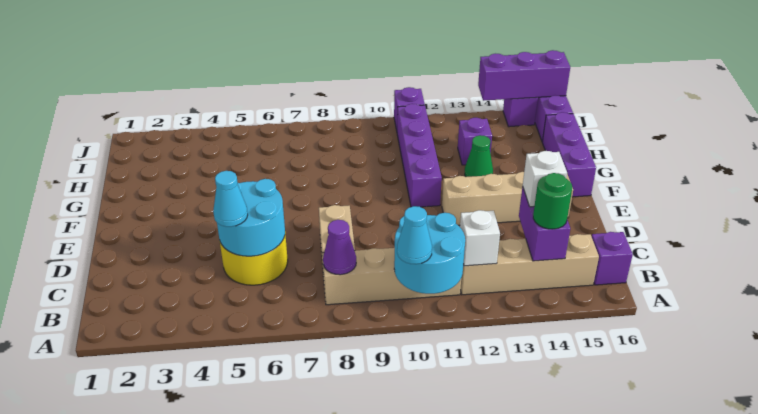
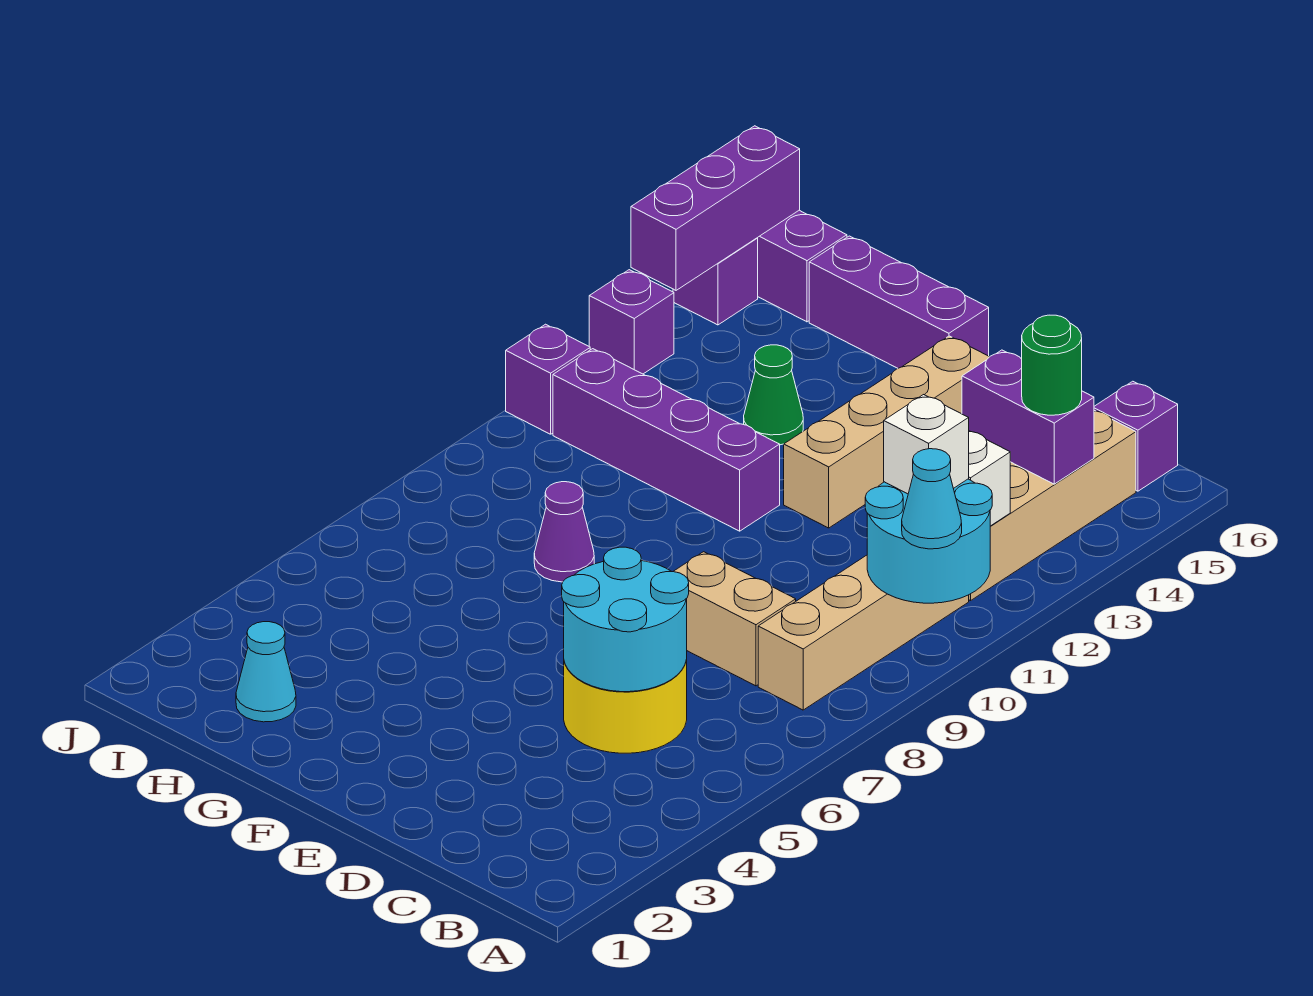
purple cone B8 level 2 -> purple cone G8 level 1
cyan cone C5 level 3 -> cyan cone H2 level 1
white brick C14 level 3 -> white brick B11 level 3
purple brick H13 level 1 -> purple brick J13 level 1

